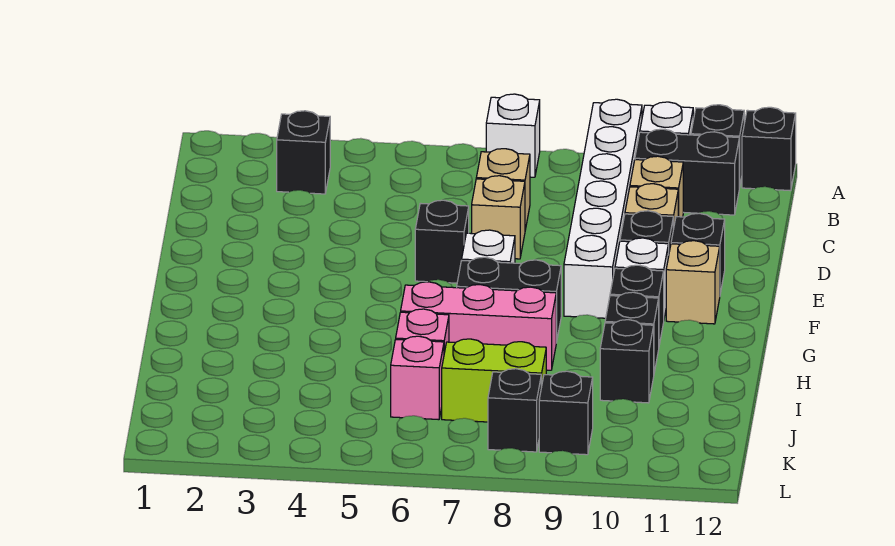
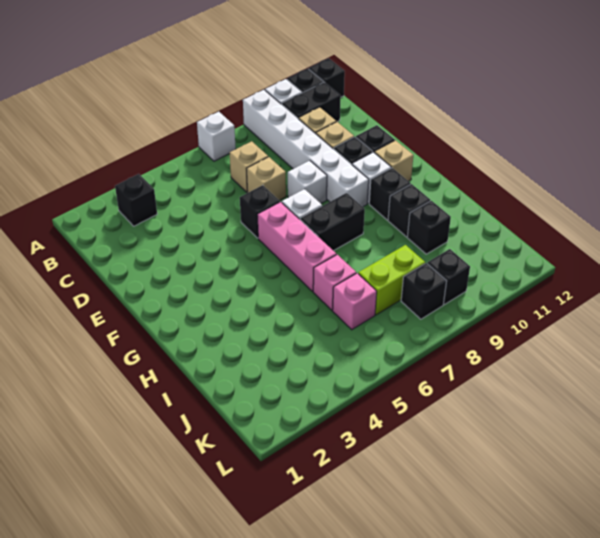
none -> white brick E8 level 1
pink brick H6:H8 level 1 -> pink brick F6:H6 level 1

